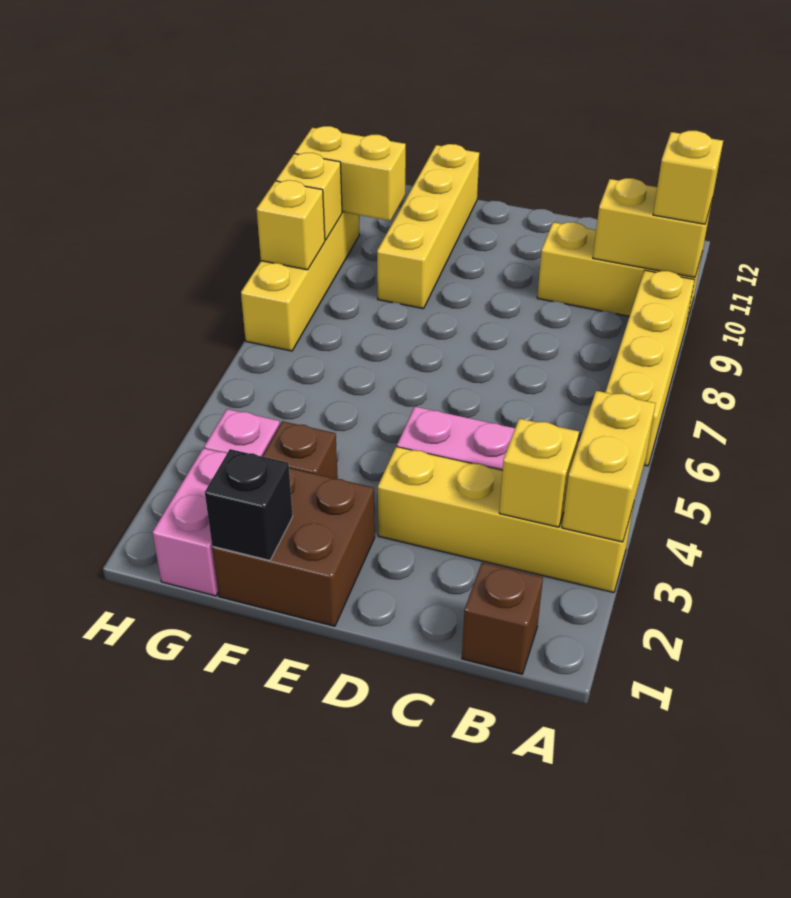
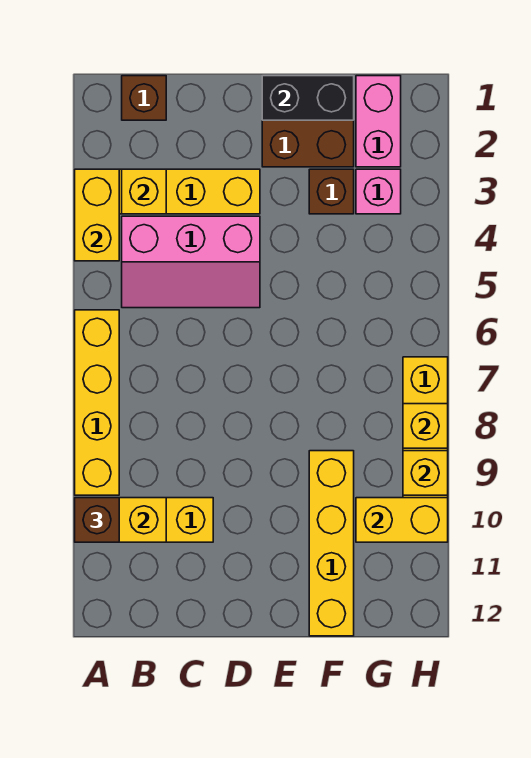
yellow brick A10 level 3 -> brown brick A10 level 3
black brick F1 level 2 -> black brick E1:F1 level 2

